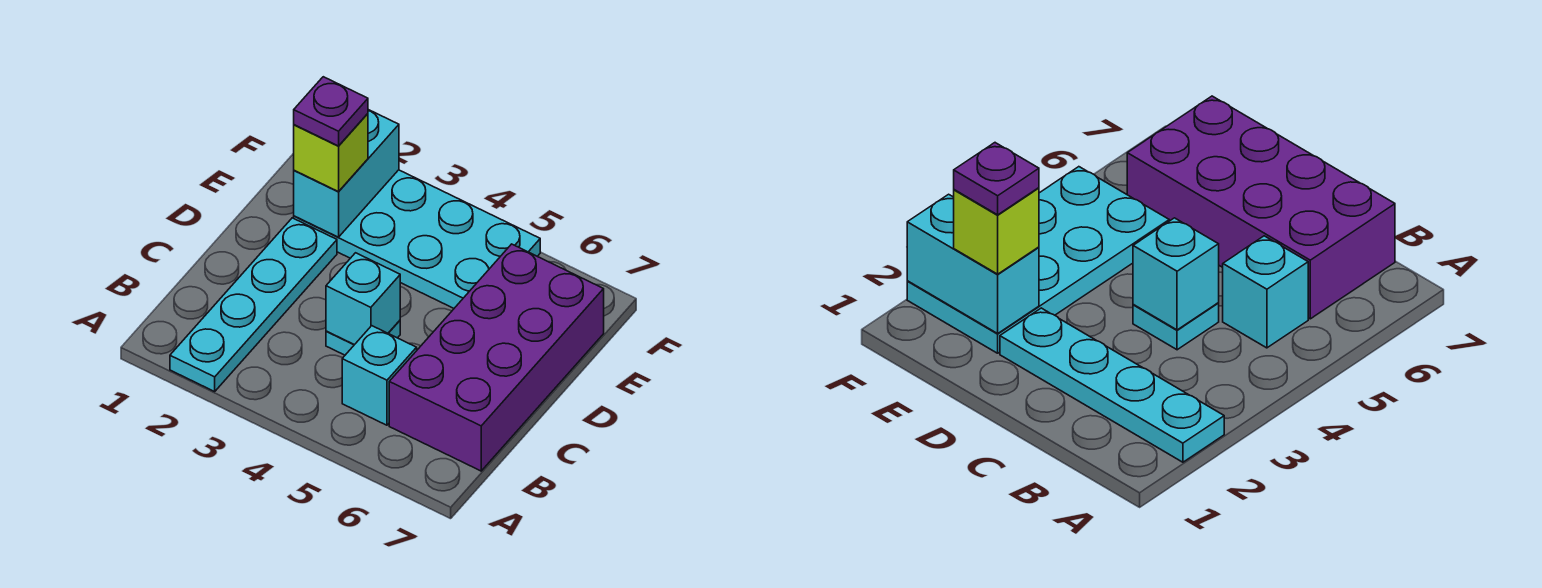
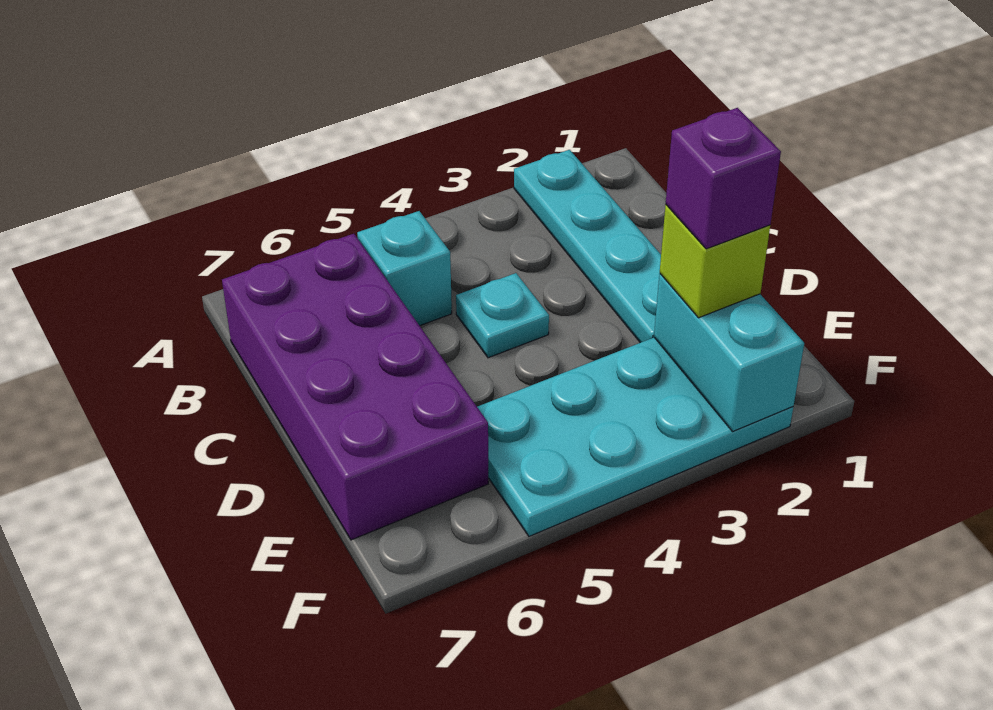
cyan brick C4 level 2 -> none
purple plate E2 level 4 -> purple brick E2 level 4

